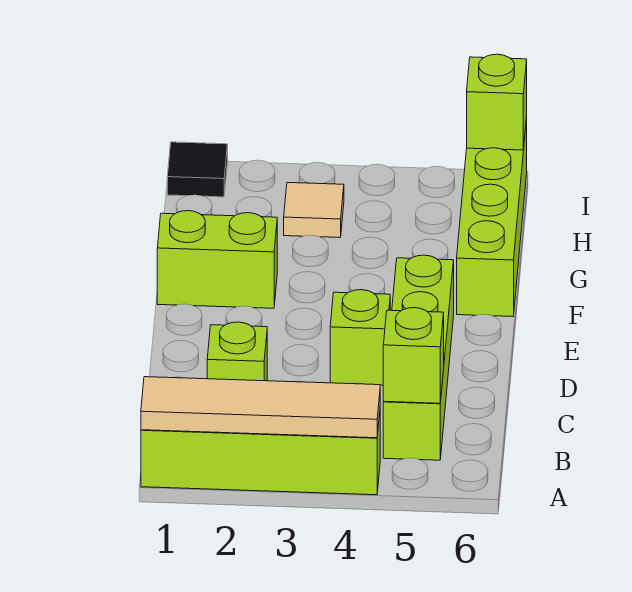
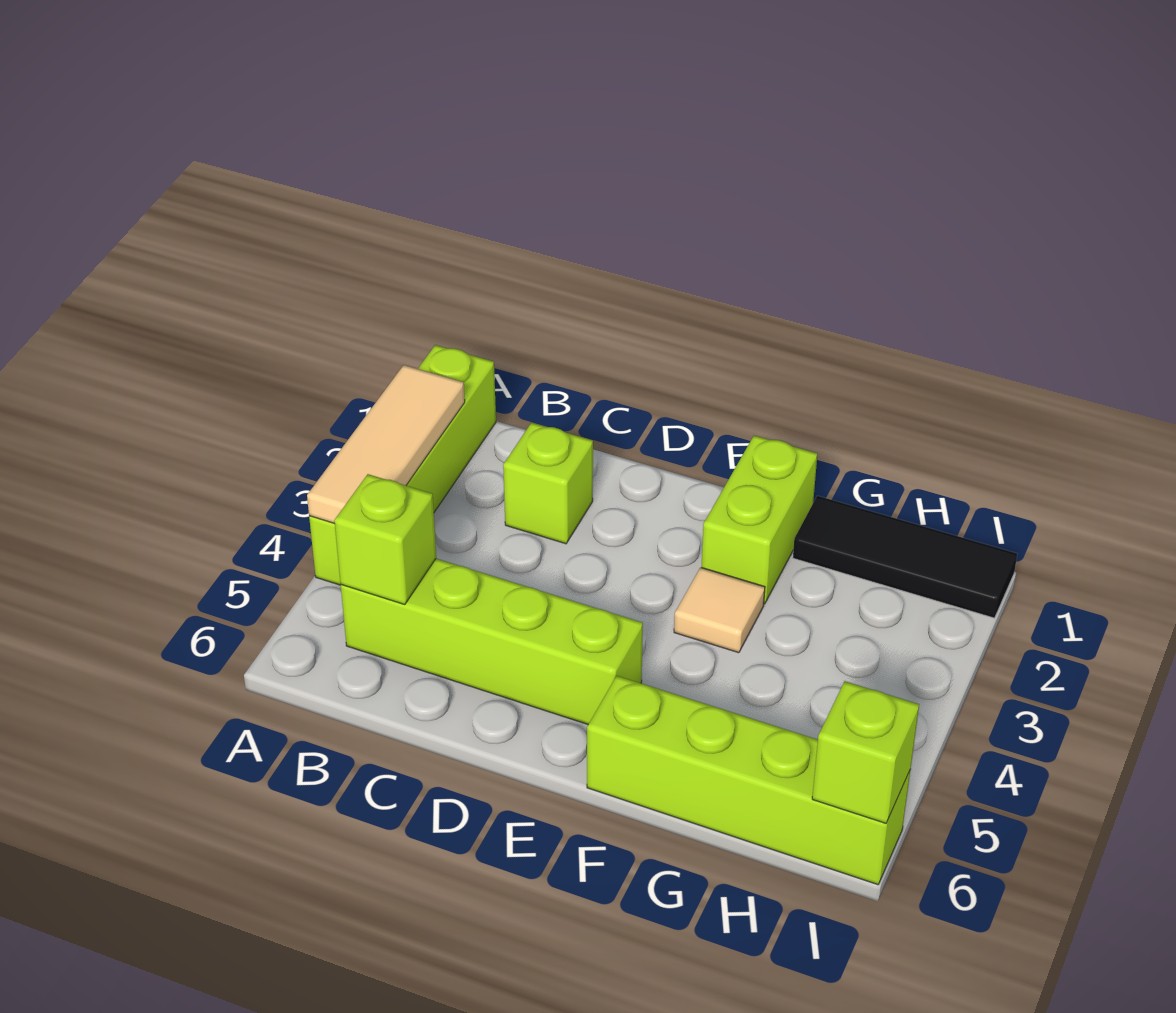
tan tile A1:A4 level 2 -> tan tile A2:A4 level 2
lime brick D4 level 1 -> none
tan tile H3 level 1 -> tan tile F3 level 1
black tile I1 level 1 -> black tile G1:I1 level 1

